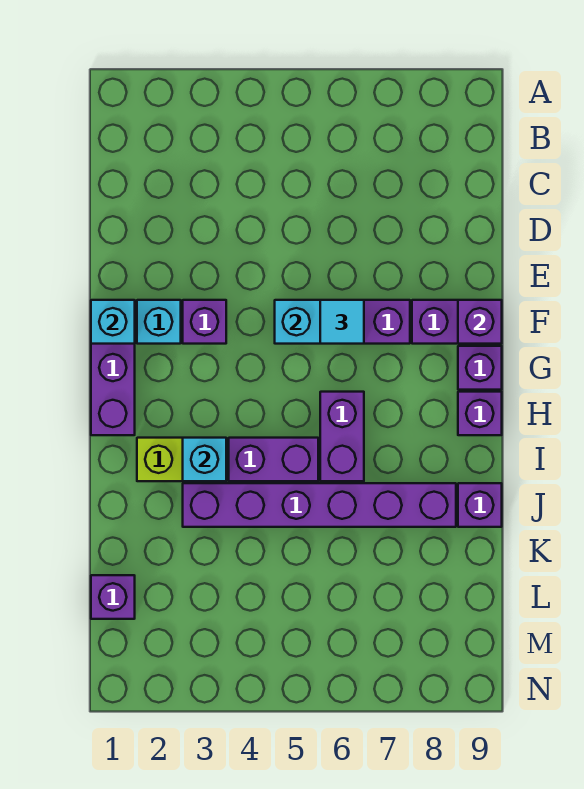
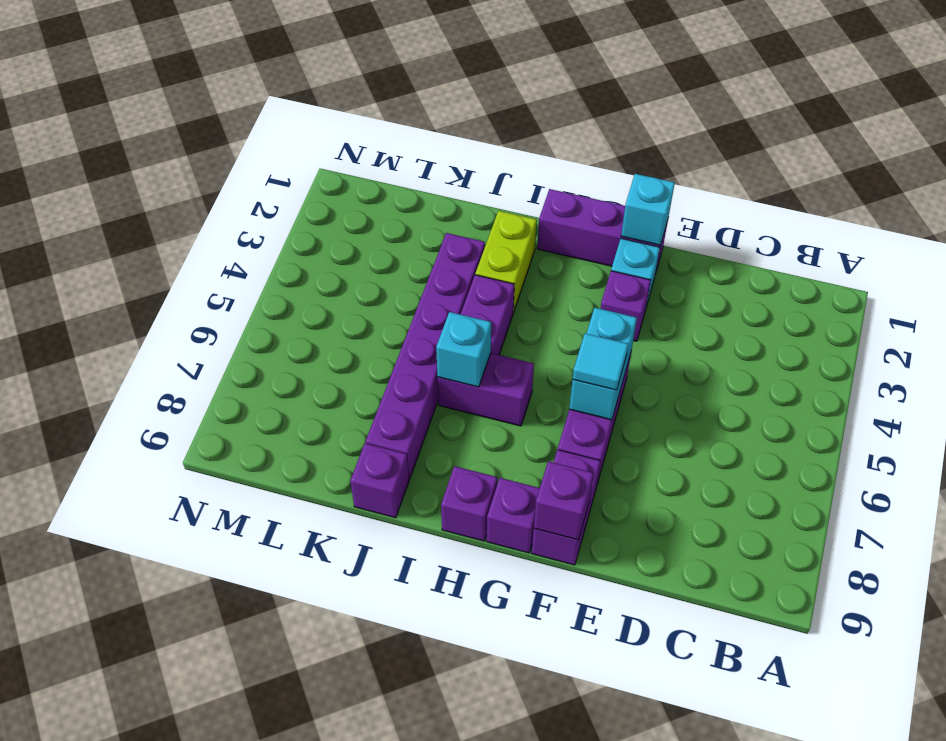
cyan brick I3 level 2 -> cyan brick I6 level 2
purple brick L1 level 1 -> none

